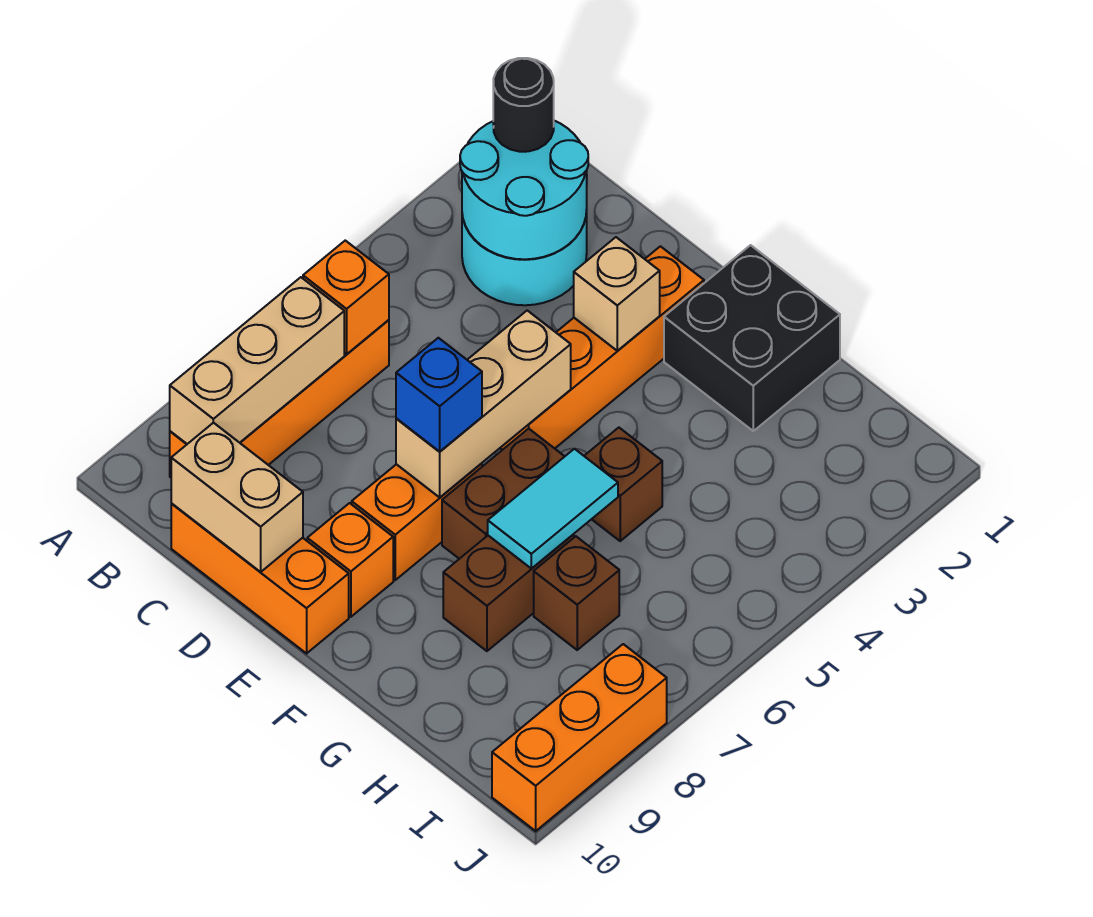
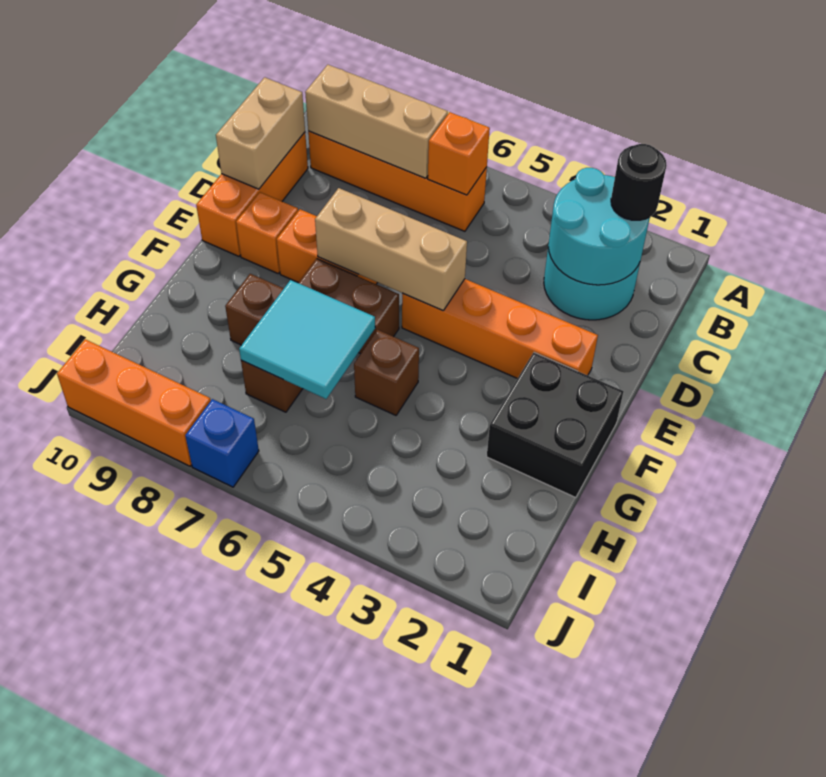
tan brick E3 level 2 -> none
blue brick E7 level 3 -> blue brick J7 level 1
cyan tile G6:G7 level 2 -> cyan tile G6:H7 level 2

